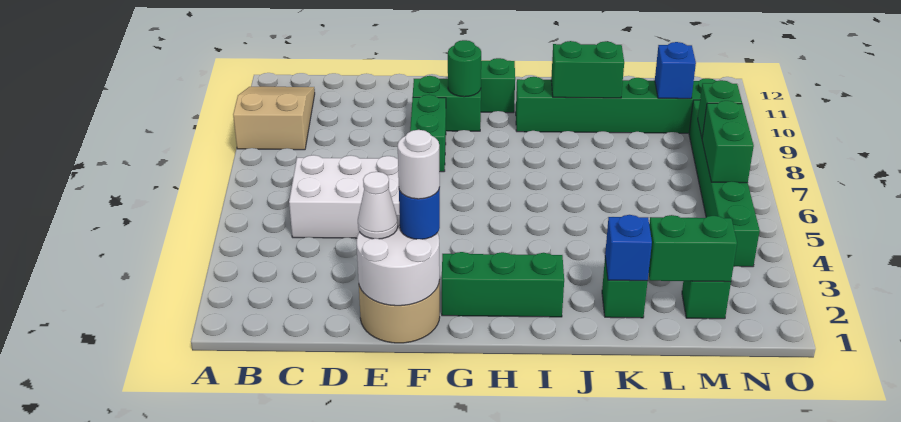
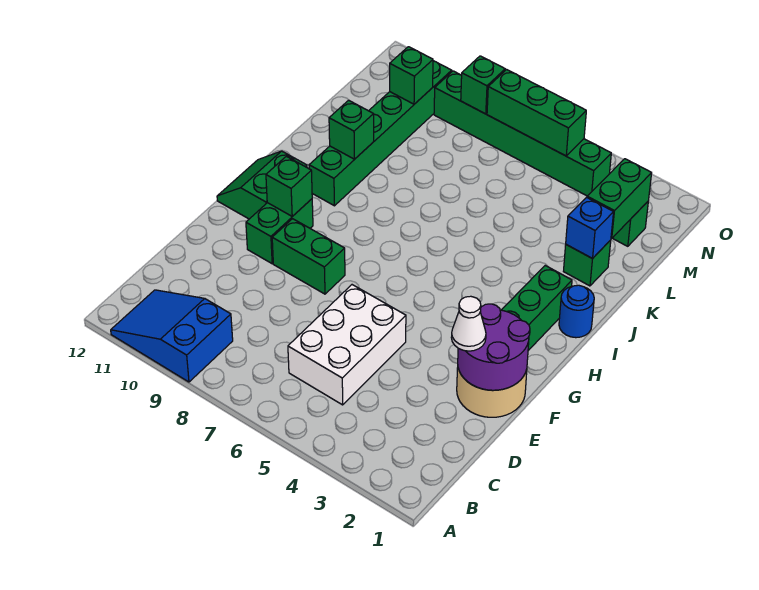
tan slope A9:B11 level 1 top 9 -> blue slope A9:B11 level 1 top 9
white round brick E1:F2 level 2 -> purple round brick E1:F2 level 2
blue round brick F2 level 3 -> blue round brick I1 level 1
white round brick F2 level 4 -> none
green round brick G10 level 2 -> green brick G10 level 2
green brick J10:K10 level 2 -> green brick J10 level 2
blue brick M10 level 2 -> green brick M10 level 2
green brick N6:N7 level 2 -> green brick N5:N7 level 2

